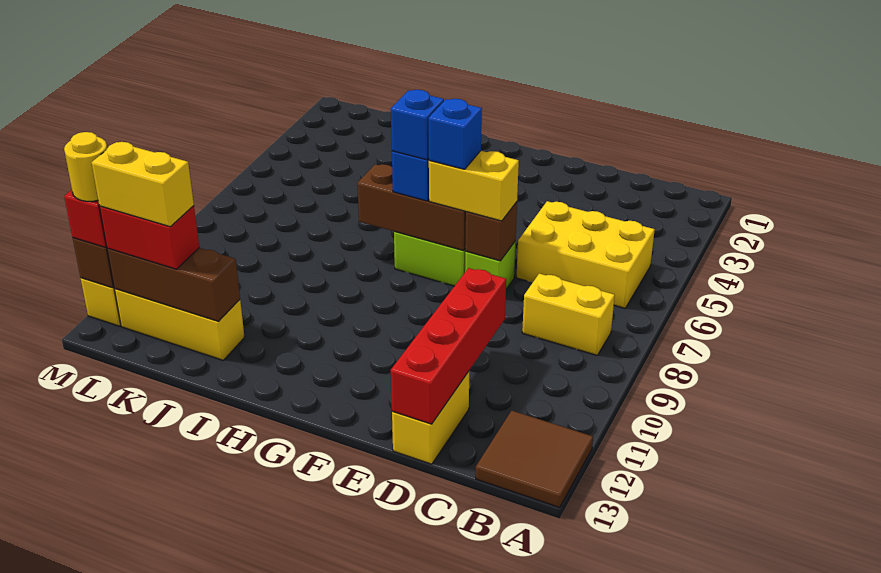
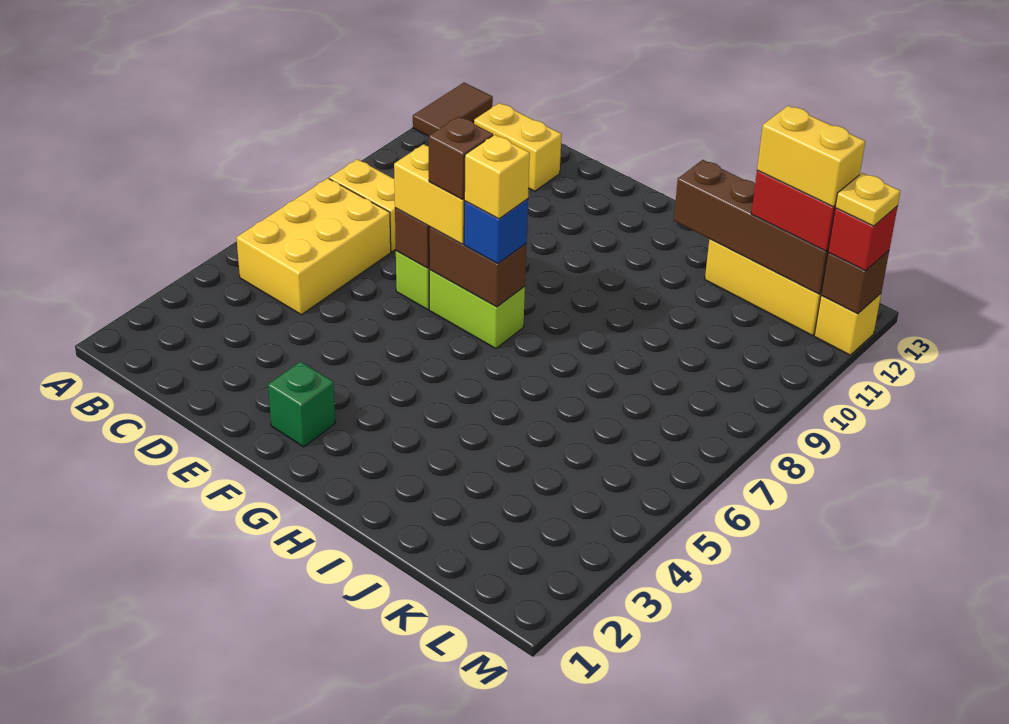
brown tile A12:B13 level 1 -> brown tile A12:A13 level 1
yellow brick B5:D6 level 1 -> yellow brick B5:C7 level 1
red brick D10:D13 level 2 -> none
yellow brick D12:D13 level 1 -> yellow brick C12:D12 level 1
none -> green brick F2 level 1
brown brick F7:H7 level 2 -> brown brick F7:G7 level 2
blue brick F7 level 4 -> brown brick F7 level 4
blue brick G7 level 4 -> yellow brick G7 level 4
brown brick J12:L12 level 2 -> brown brick I12:L12 level 2
yellow round brick M12 level 4 -> yellow plate M12 level 4

